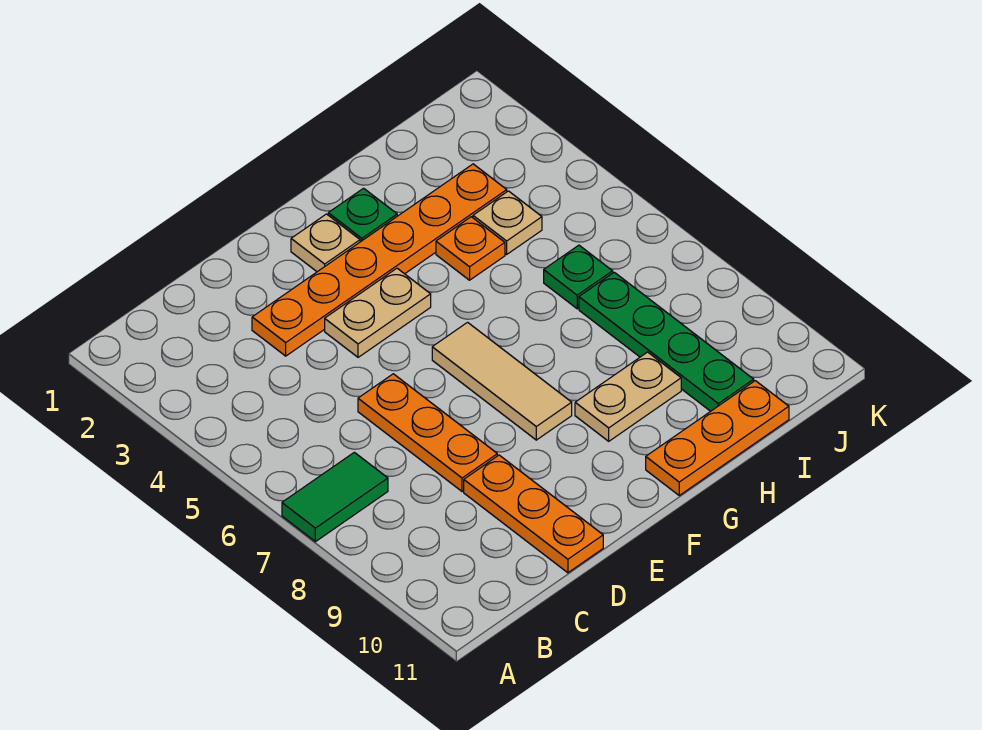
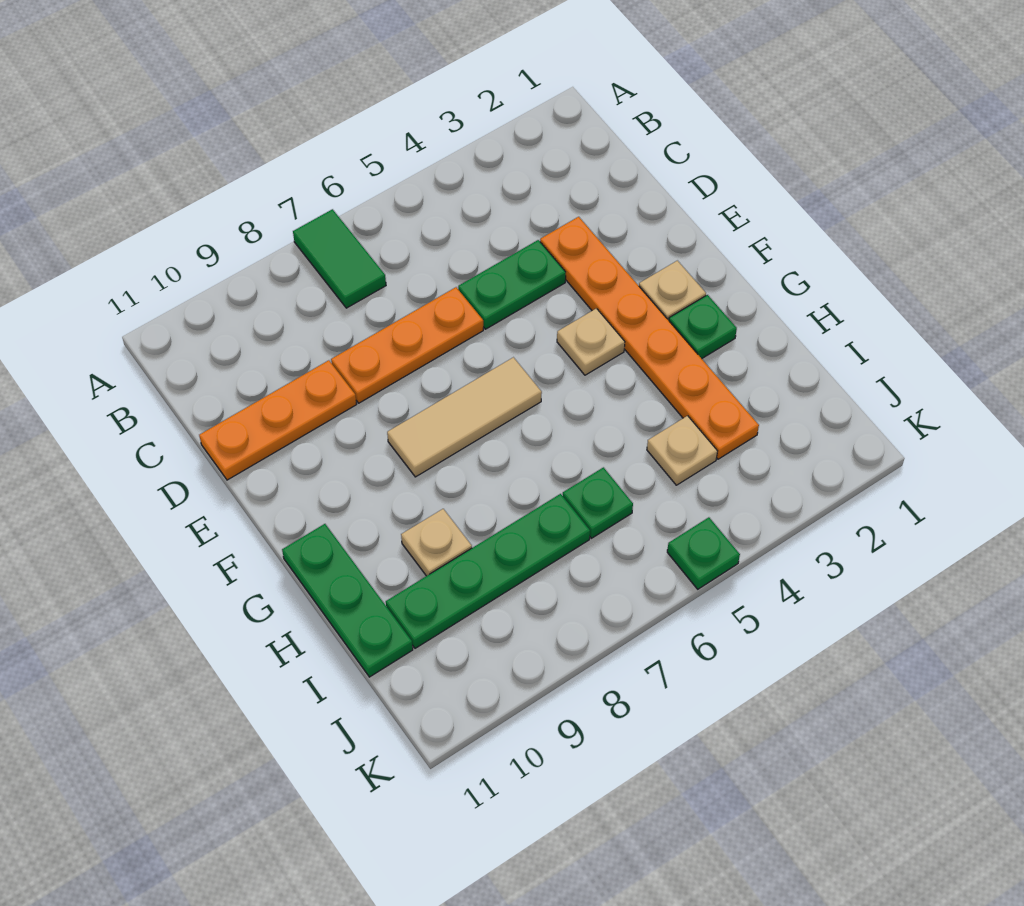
none -> green plate D4:D5 level 1
tan plate E4:F4 level 1 -> tan plate F4 level 1
tan plate G9:H9 level 1 -> tan plate H9 level 1
orange plate G11:I11 level 1 -> green plate G11:I11 level 1
orange plate H4 level 1 -> none
none -> green plate K5 level 1

